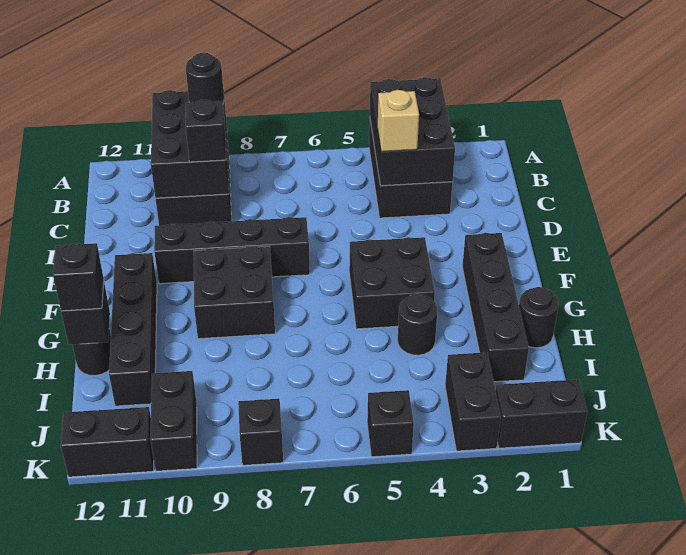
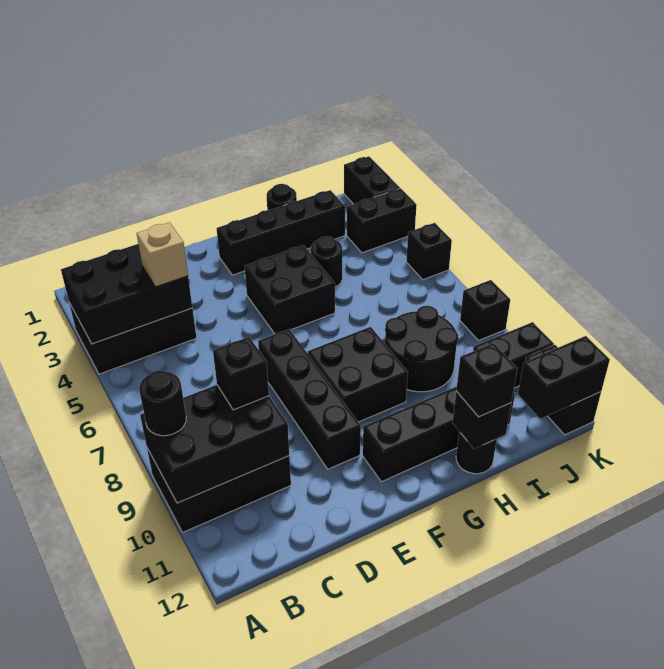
none -> black round brick H8:I9 level 1
none -> black brick J12:K12 level 2

